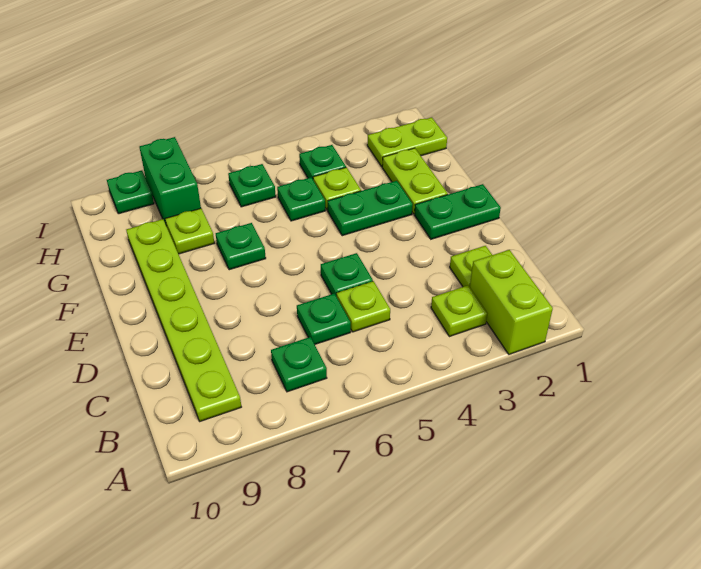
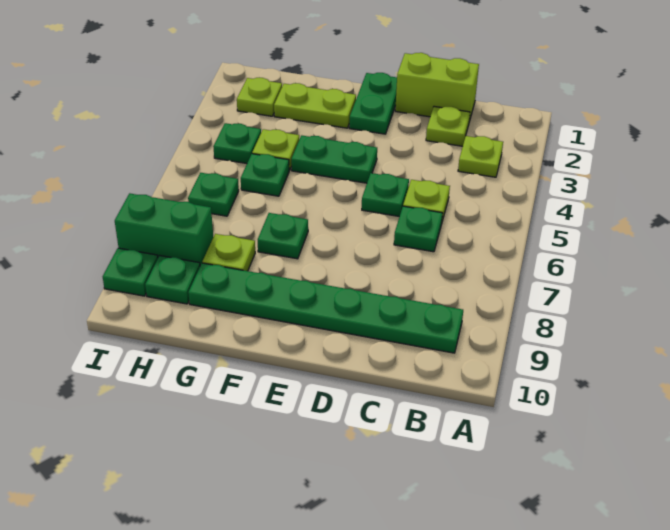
lime brick A2:B2 level 1 -> lime brick C1:D1 level 1
green plate B7 level 1 -> green plate H9 level 1
lime plate B9:G9 level 1 -> green plate B9:G9 level 1
green plate F3:F4 level 1 -> green plate E4:F4 level 1
lime plate H1:H2 level 1 -> lime plate H2 level 1

